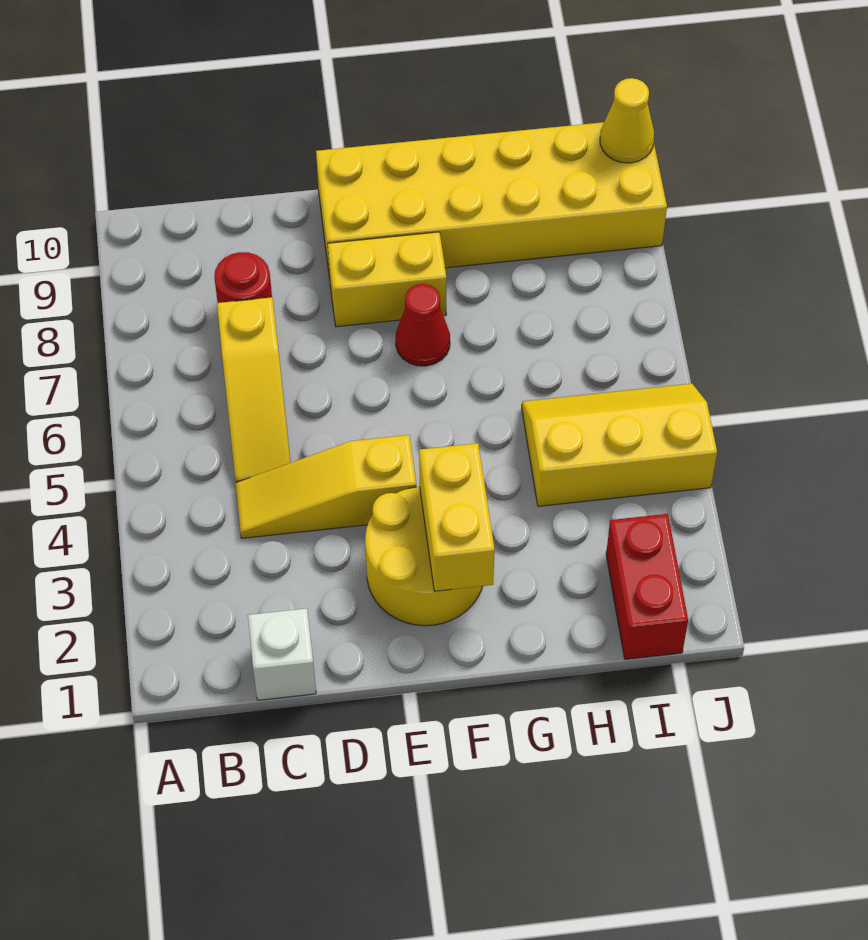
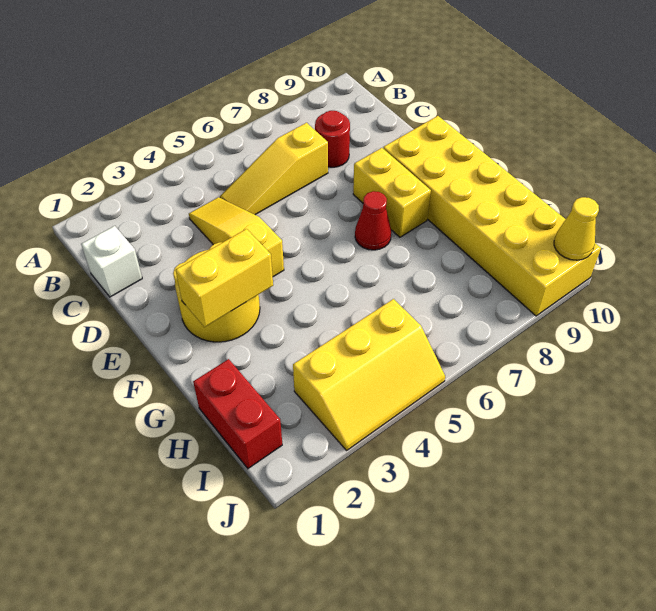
yellow slope H4:J5 level 1 top 4 -> yellow slope I3:J5 level 1 top I
red brick I1:I2 level 1 -> red brick H1:I1 level 1

